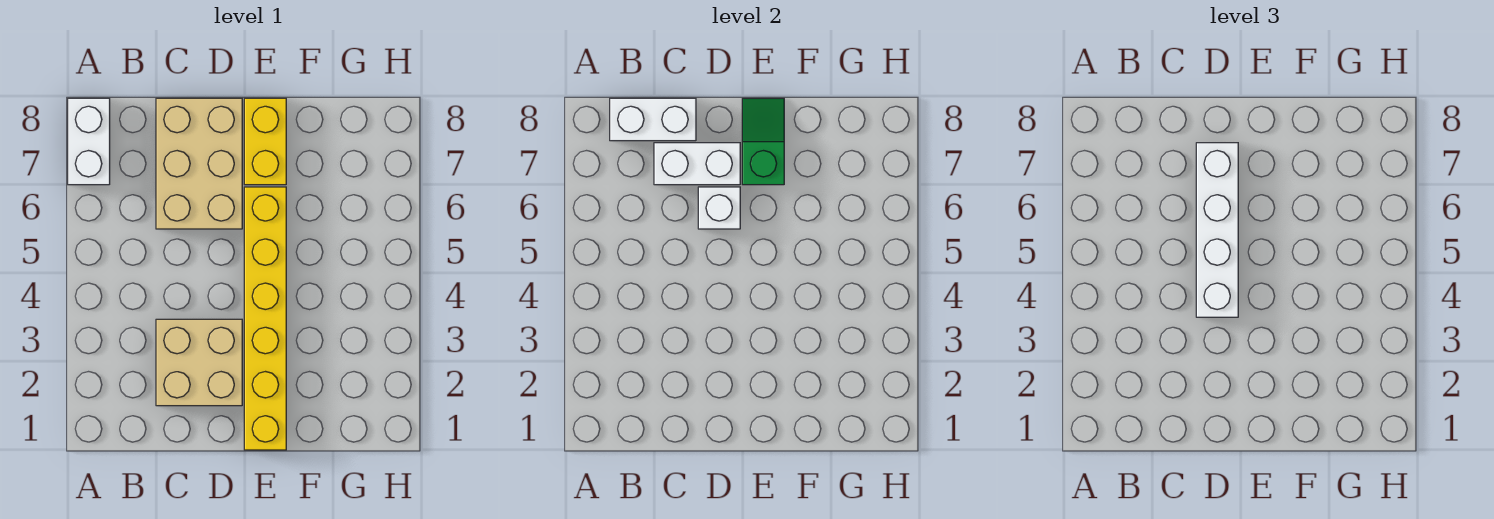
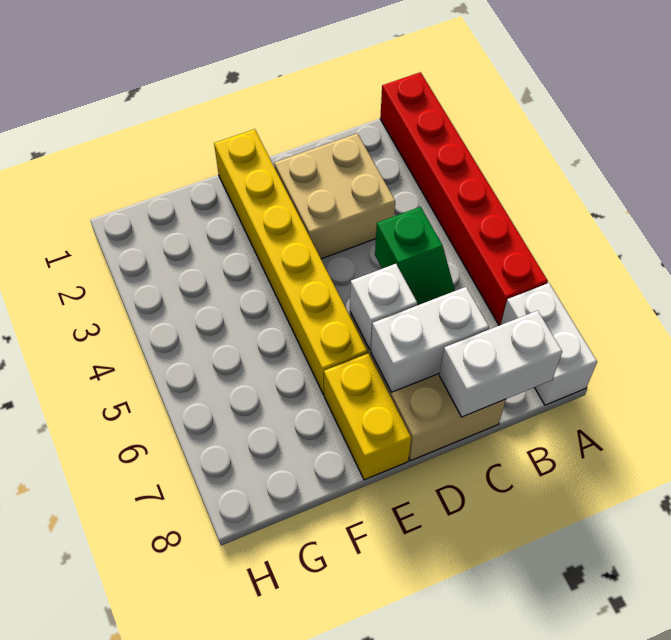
none -> red brick A1:A6 level 1
white brick D4:D7 level 3 -> none
green slope E7:E8 level 2 top 7 -> green slope C5:C6 level 2 top 5

